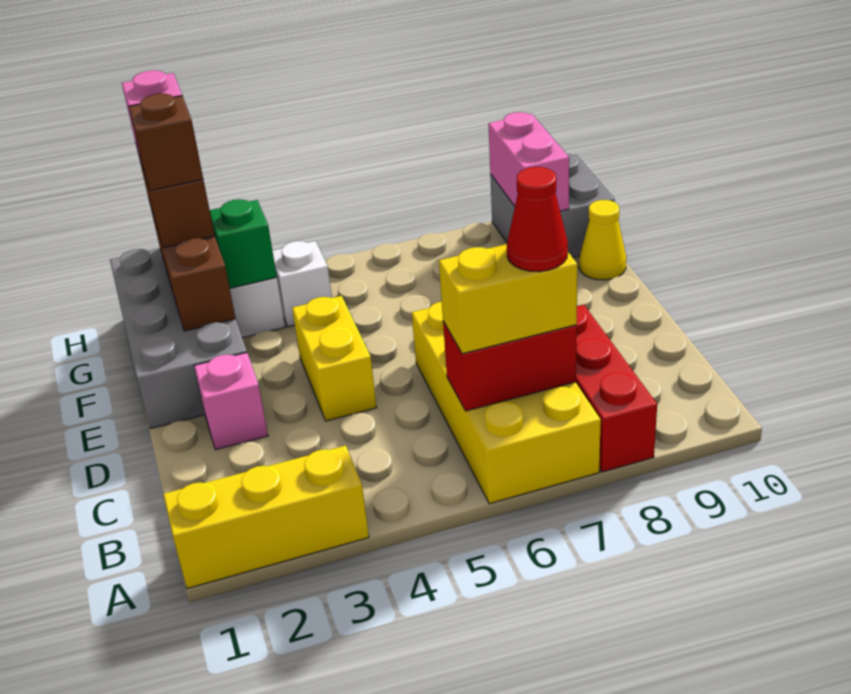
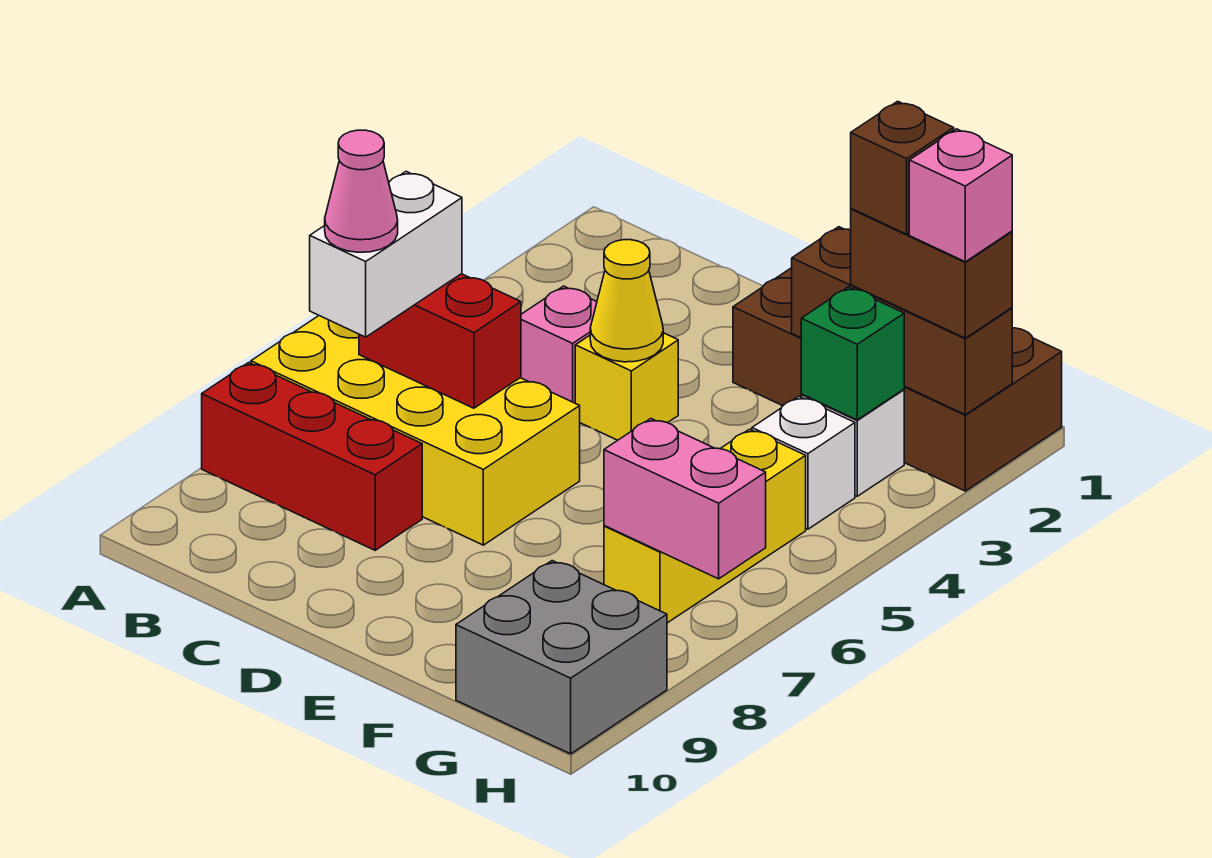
yellow brick A1:A3 level 1 -> yellow brick G5:G7 level 1
red brick B6:B7 level 2 -> red brick B6:C6 level 2
yellow brick B6:B7 level 3 -> white brick B6:B7 level 3
red cone B7 level 4 -> pink cone B7 level 4
pink brick D2 level 1 -> pink brick C4 level 1
yellow brick D4:E4 level 1 -> yellow brick D4 level 1
grey brick E1:H2 level 1 -> brown brick E1:H2 level 1
yellow cone F10 level 1 -> yellow cone D4 level 2
pink brick G9:H9 level 2 -> pink brick G7:H7 level 2

